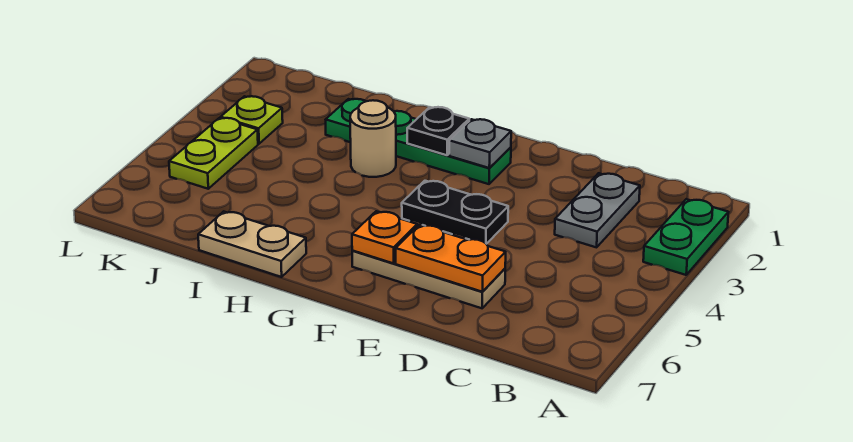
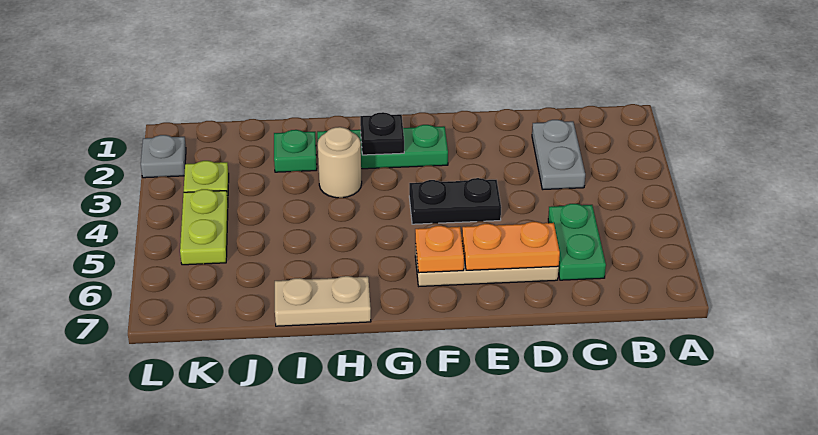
green plate A2:A3 level 1 -> green plate C5:C6 level 1
grey plate F2 level 2 -> grey plate L2 level 1

